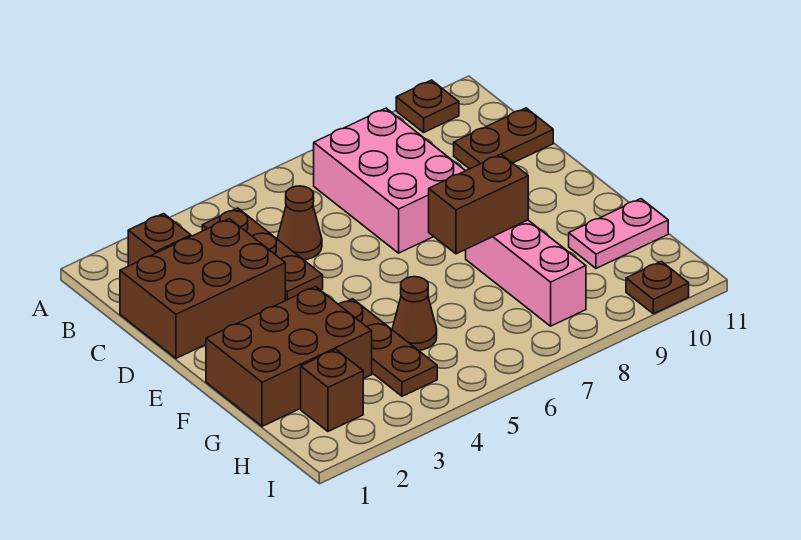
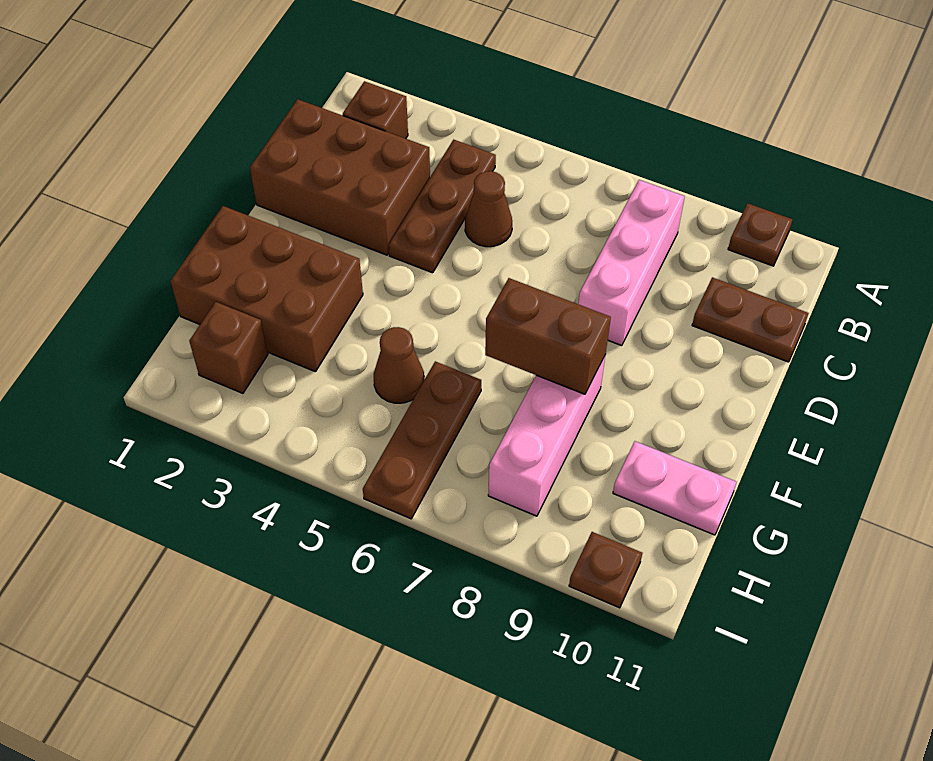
pink brick B7:D8 level 1 -> pink brick B8:D8 level 1
brown plate F4:H4 level 1 -> brown plate G6:I6 level 1

